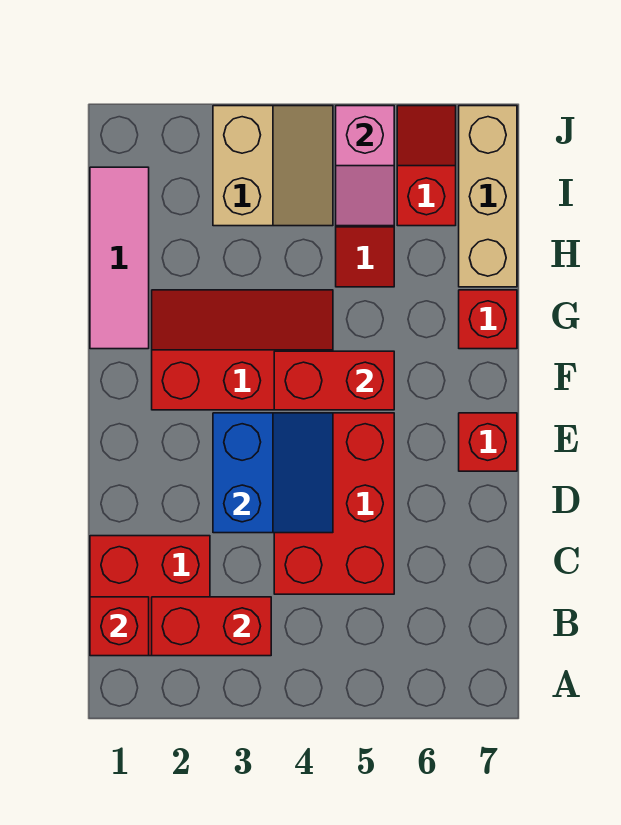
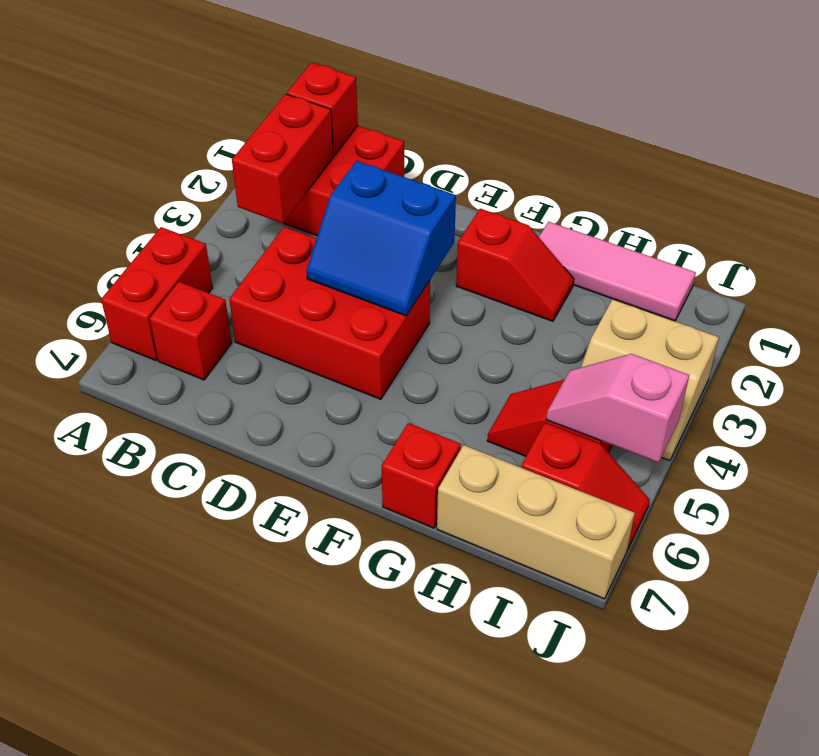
red brick E7 level 1 -> red brick B6 level 1
red slope F2:G4 level 1 top F -> red slope F2:G2 level 1 top F
red brick F4:F5 level 2 -> red brick A5:A6 level 1

